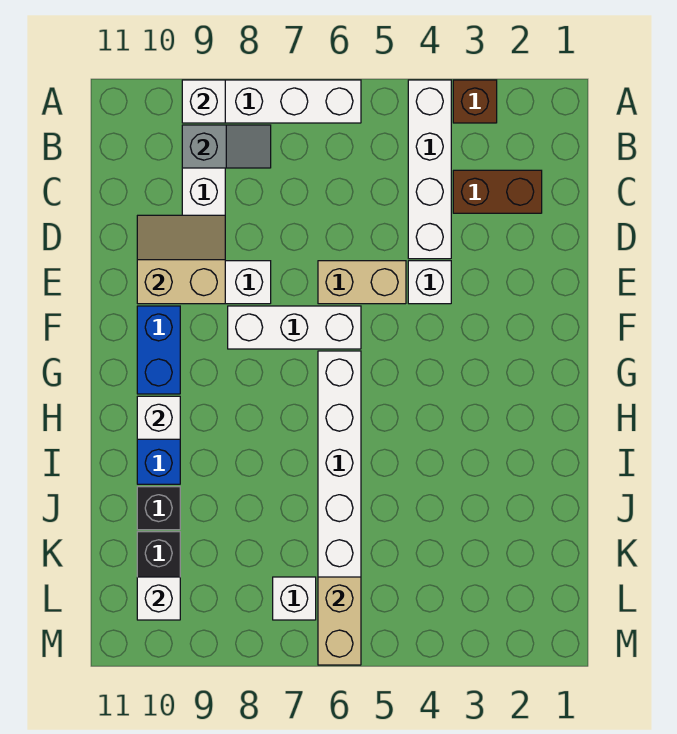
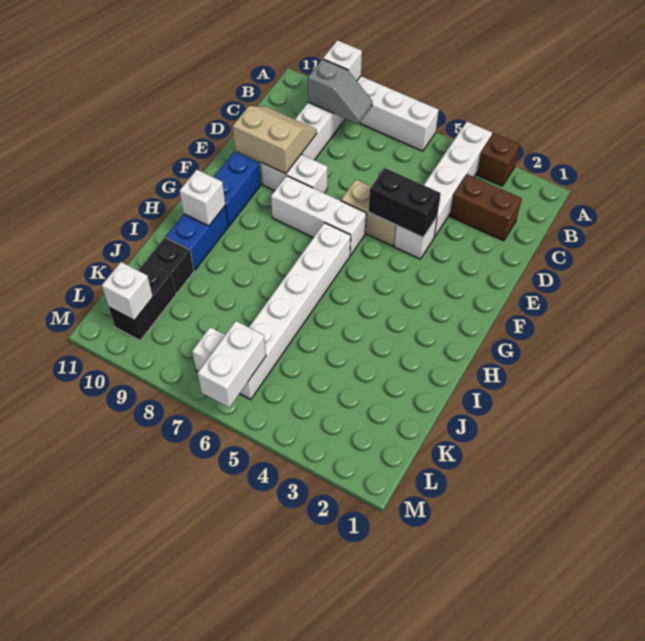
none -> black brick E4:E5 level 2
tan brick L6:M6 level 2 -> white brick L6:M6 level 2

